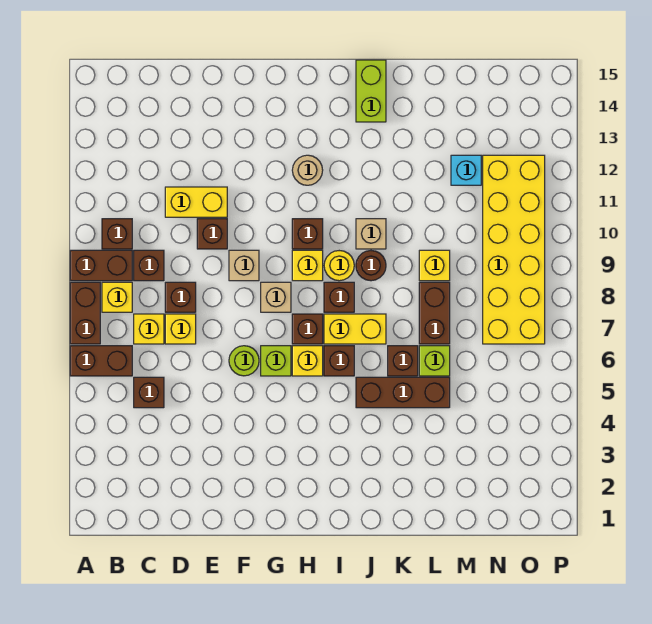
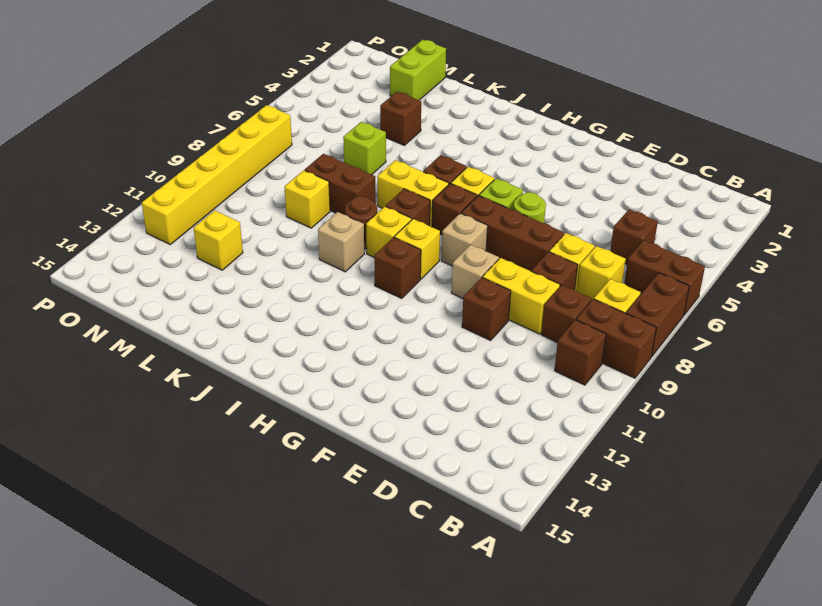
yellow brick D11:E11 level 1 -> yellow brick D9:E9 level 1
tan round brick H12 level 1 -> none
yellow round brick I9 level 1 -> yellow brick I9 level 1
brown brick J5:L5 level 1 -> brown brick E7:G7 level 1
lime brick J14:J15 level 1 -> lime brick M1:M2 level 1
brown brick K6 level 1 -> brown brick L4 level 1
brown brick L7:L8 level 1 -> brown brick K8:L8 level 1
cyan brick M12 level 1 -> yellow brick M12 level 1
yellow brick N7:O12 level 1 -> yellow brick O7:O12 level 1

